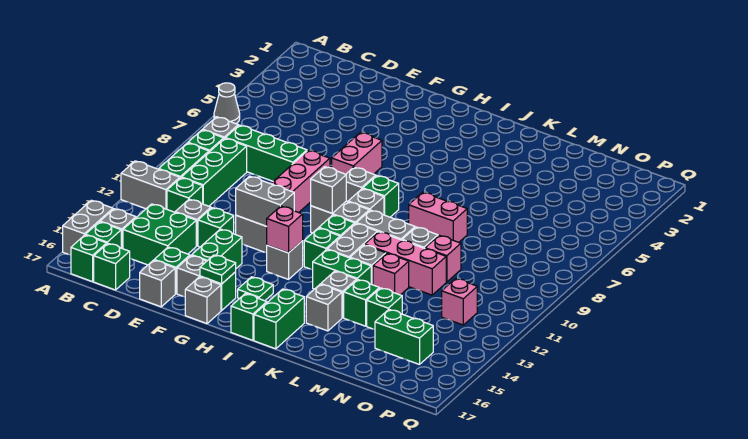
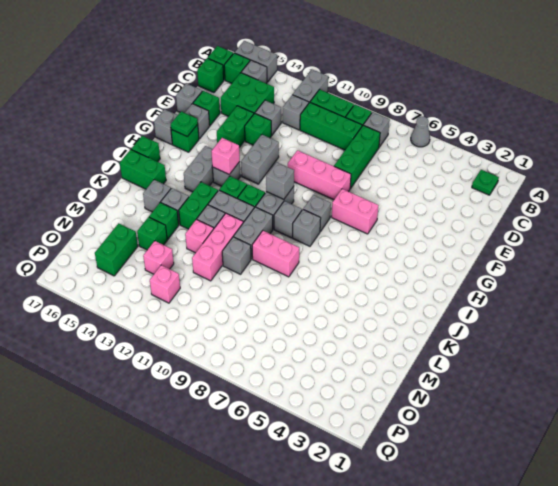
green brick C12 level 1 -> grey brick C12 level 1
grey brick F12:G12 level 2 -> grey brick H14:I14 level 1
green brick F14:F15 level 1 -> green brick E14:F14 level 1
green plate H15 level 1 -> green plate B2 level 1
green brick I8 level 1 -> grey brick I8 level 1
pink brick K8:L8 level 1 -> pink brick K8:K9 level 1
pink brick M10 level 1 -> pink brick N13 level 1

